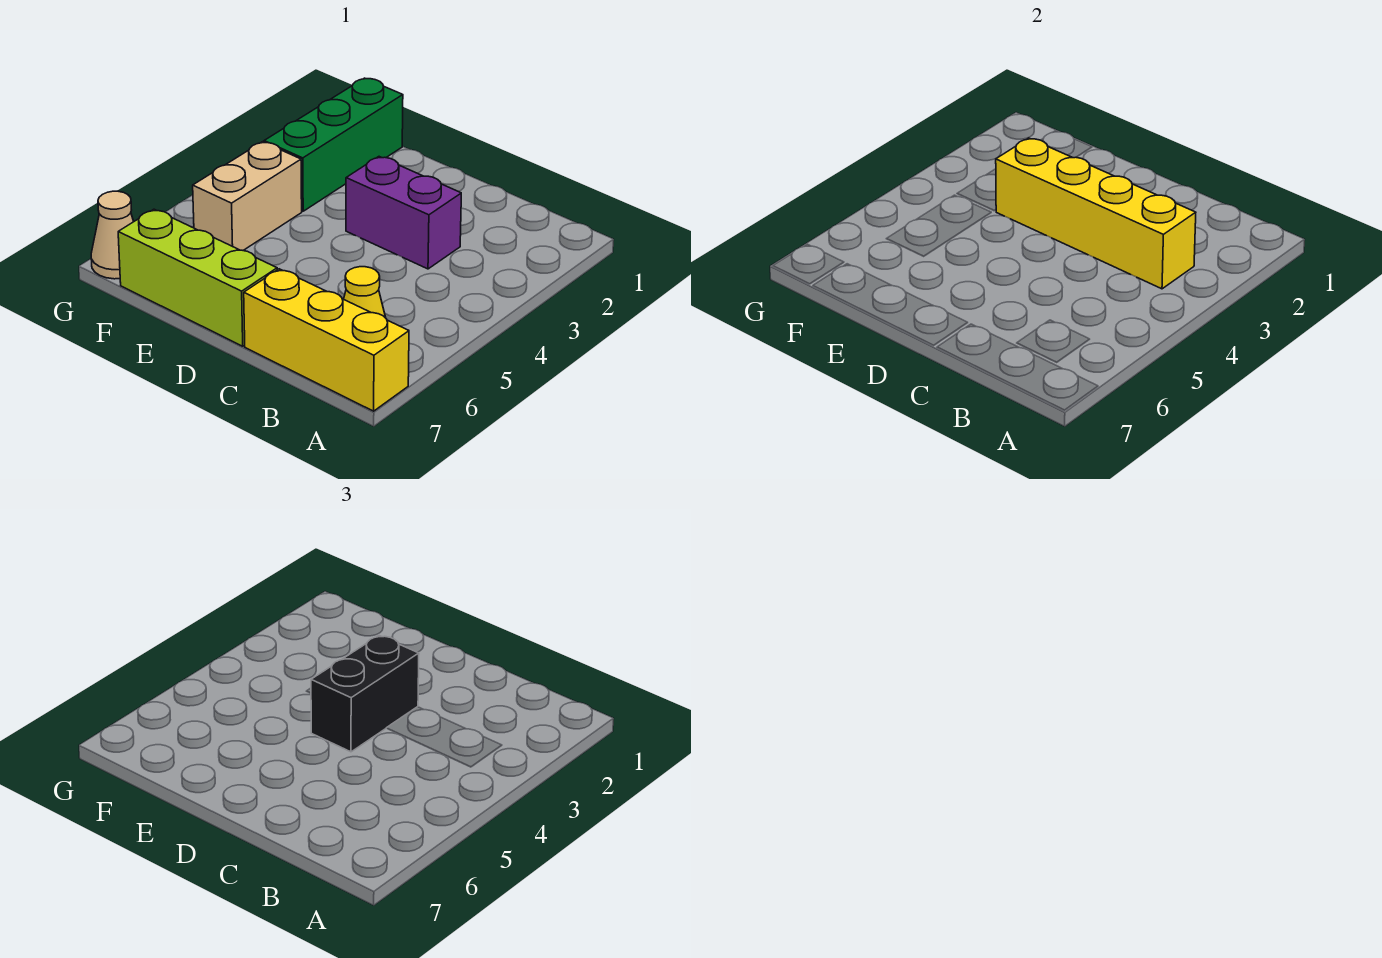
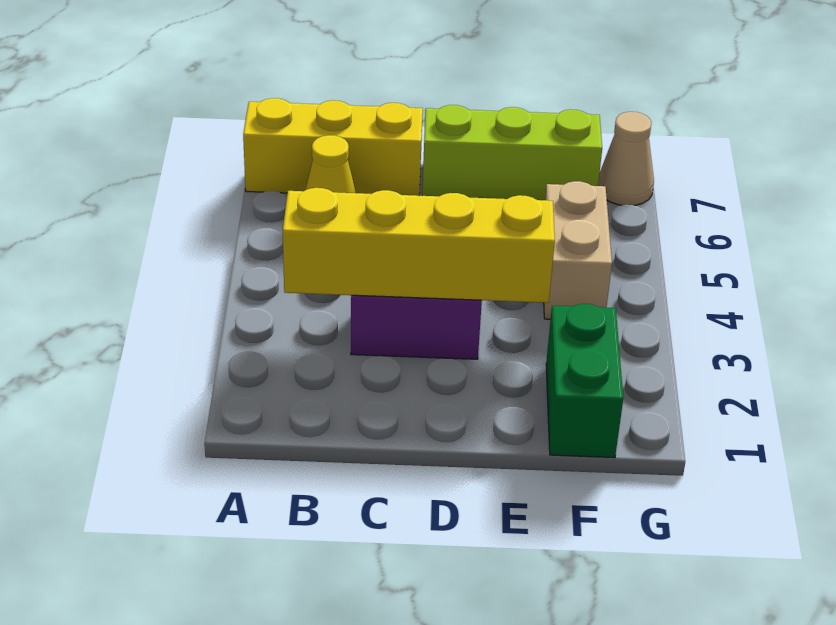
black brick D3:D4 level 3 -> none
green brick F1:F3 level 1 -> green brick F1:F2 level 1

